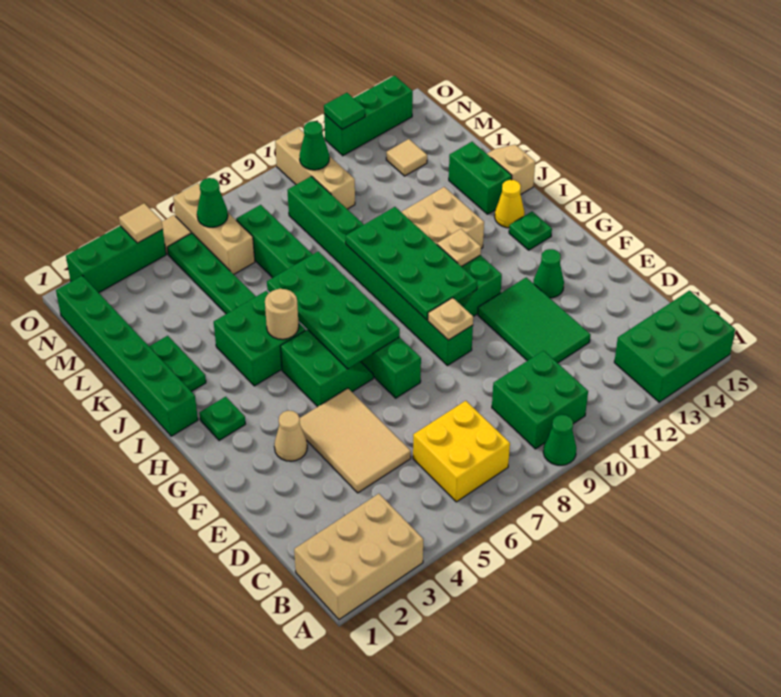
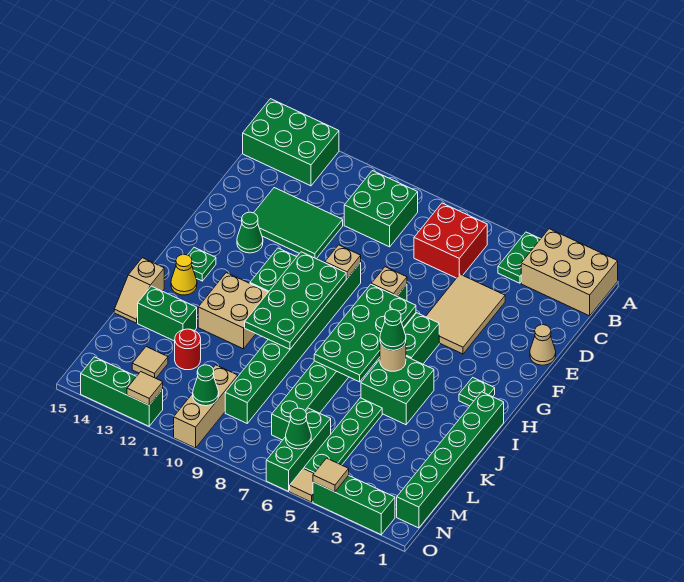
green cone A9 level 1 -> green cone I5 level 3
yellow brick B6:C7 level 1 -> red brick B6:C7 level 1
green tile D11:F12 level 1 -> green tile D11:E13 level 1
tan cone F3 level 1 -> tan cone E1 level 1
tan plate H11 level 2 -> tan plate F7 level 2
green plate J2:K2 level 1 -> green plate A4:B4 level 1
green brick J14:K14 level 1 -> green brick K13:K14 level 1
none -> red round brick L12 level 1
tan brick M6:O6 level 1 -> green brick M6:O6 level 1
green tile O12 level 2 -> tan tile O12 level 2

